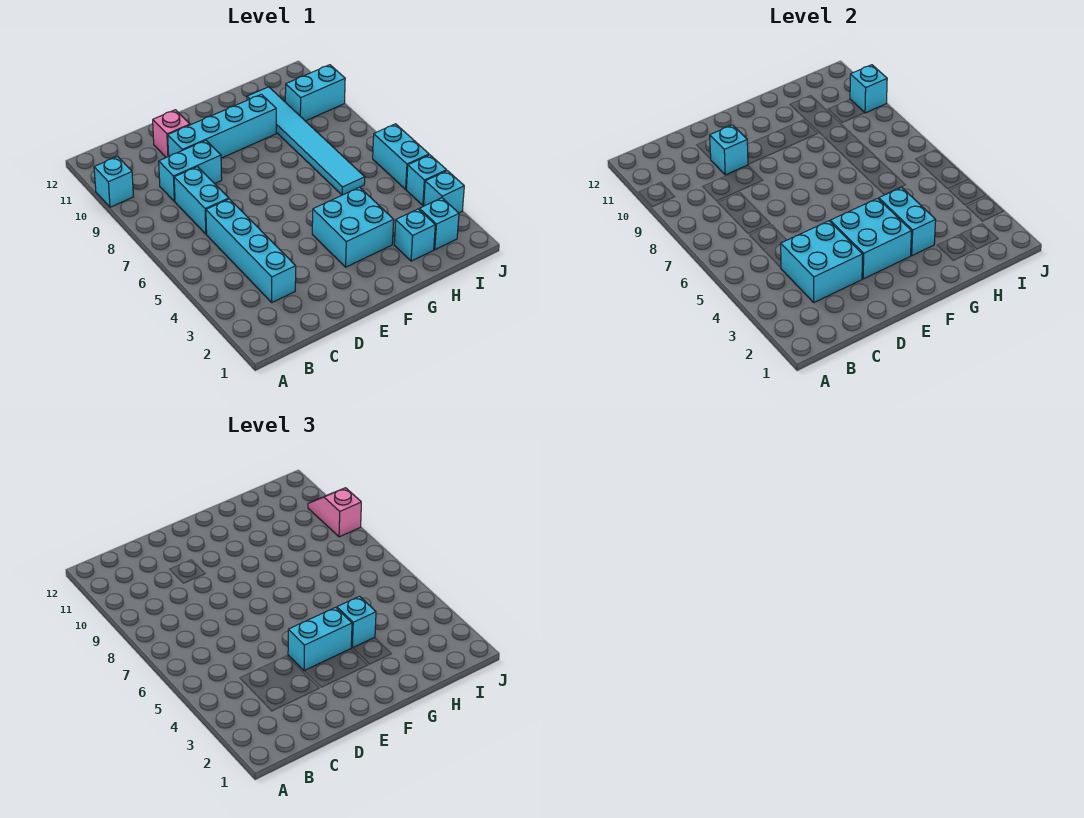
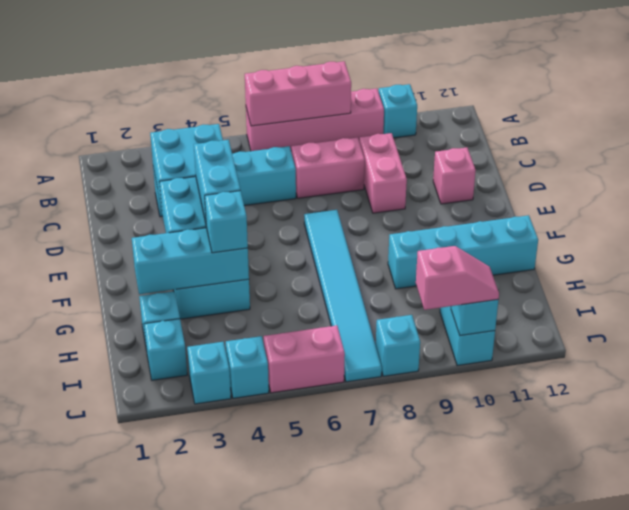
none -> pink brick A6:A9 level 1
none -> pink brick A6:A8 level 2
cyan brick C7:C8 level 1 -> pink brick C7:C8 level 1
cyan brick C9:D9 level 1 -> pink brick C9:D9 level 1
cyan brick D10:G10 level 1 -> cyan brick G9:G12 level 1
cyan brick D10 level 2 -> cyan brick J8 level 1
cyan brick G3:G4 level 2 -> cyan brick G2:G4 level 2
cyan tile H6:H11 level 1 -> cyan tile E7:J7 level 1
cyan brick J5:J6 level 1 -> pink brick J5:J6 level 1

